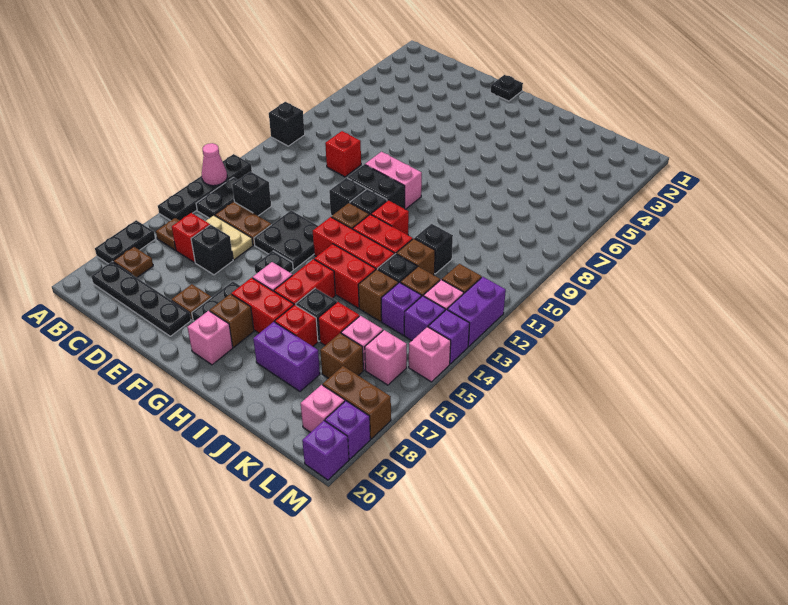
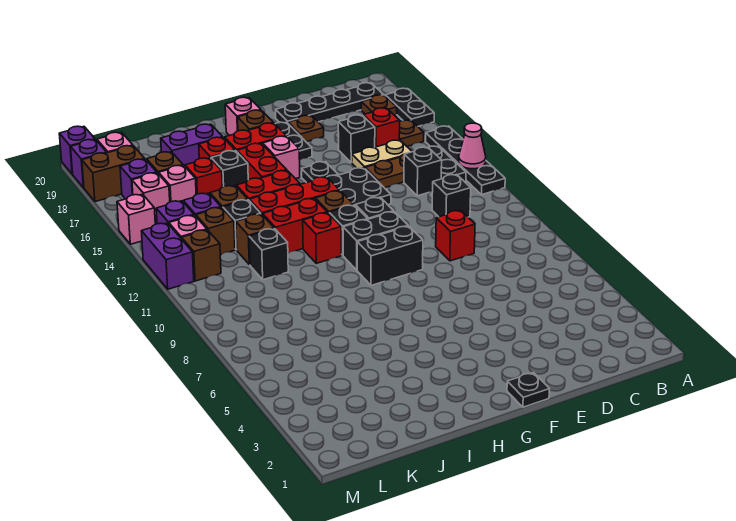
black brick A9 level 1 -> black brick C11 level 1
pink brick F9:G9 level 1 -> black brick F9:G9 level 1
purple brick M14 level 1 -> purple brick L17 level 1

